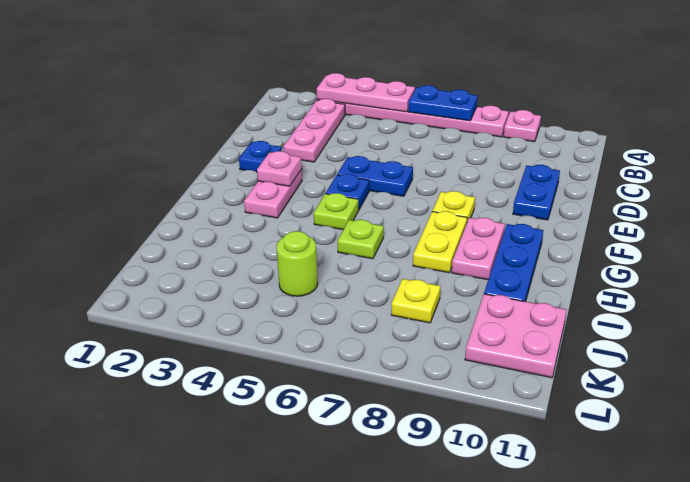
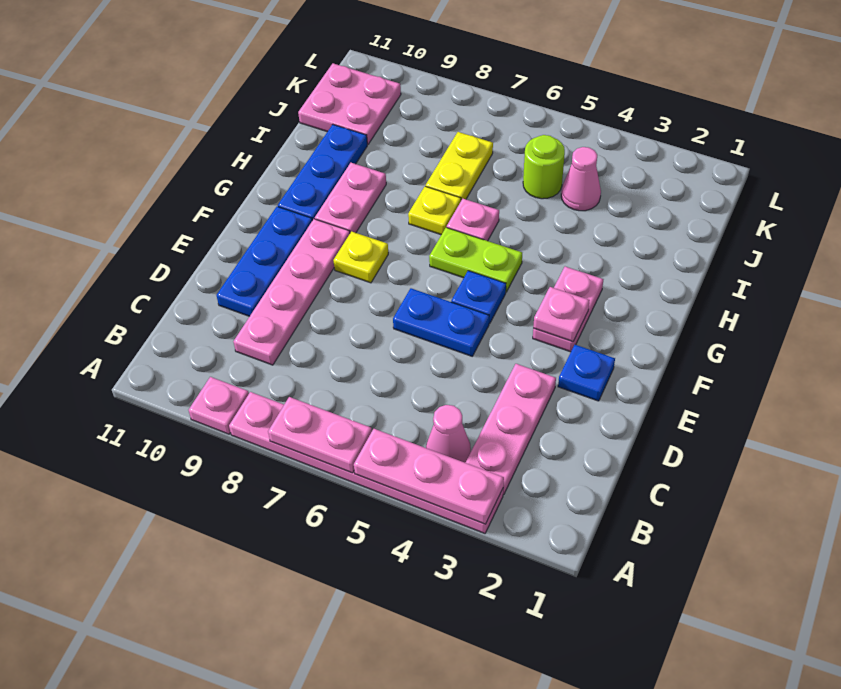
blue plate A6:A7 level 2 -> pink plate A6:A7 level 2
none -> pink cone B4 level 1
none -> pink plate C9:F9 level 1
blue plate D10:E10 level 1 -> blue plate D10:F10 level 1
lime plate G5 level 1 -> lime plate G5:G6 level 1
yellow plate G8:H8 level 1 -> yellow plate I7:J7 level 1
lime plate H6 level 1 -> pink plate H6 level 1
none -> pink cone J4 level 1
yellow plate J8 level 1 -> yellow plate H7 level 1

